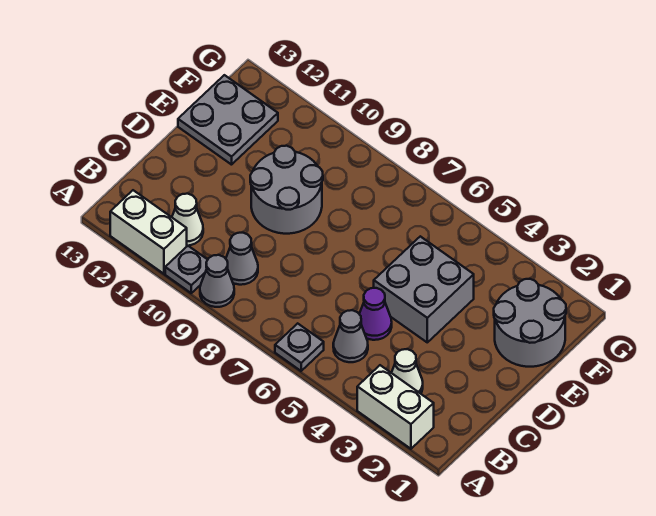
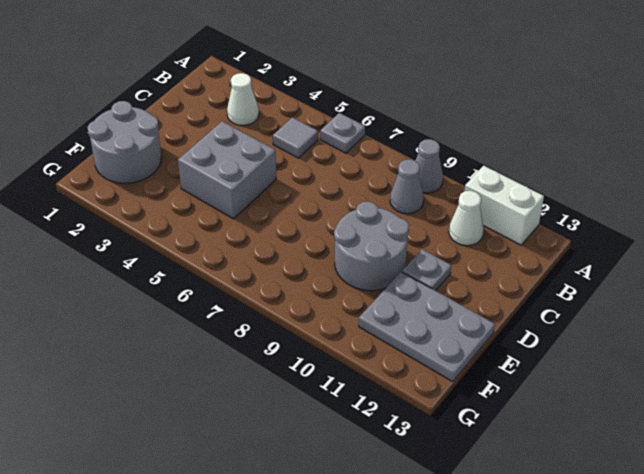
white brick A2:A3 level 1 -> none
grey plate A10 level 1 -> grey plate D11 level 1
grey cone B5 level 1 -> grey tile B5 level 1
purple cone C5 level 1 -> none
grey plate E12:F13 level 1 -> grey plate E11:F13 level 1

